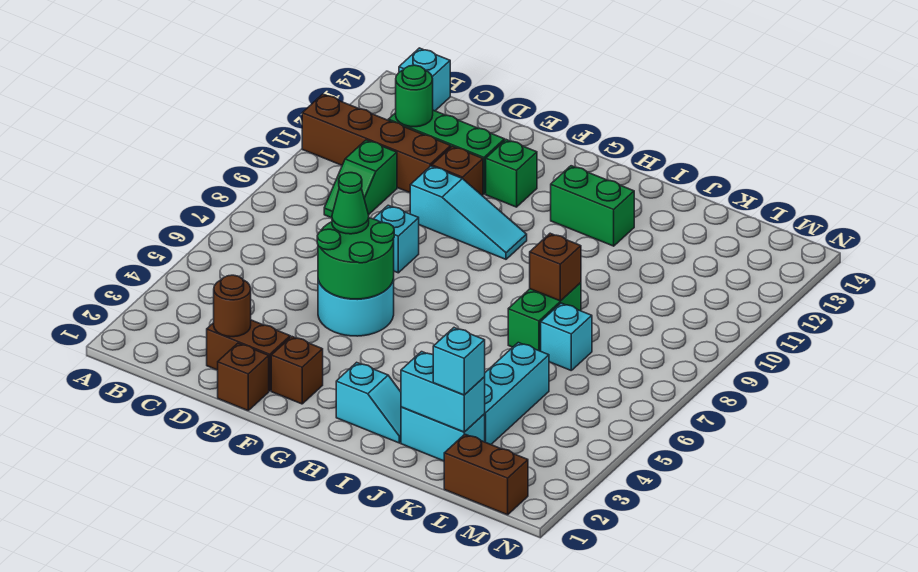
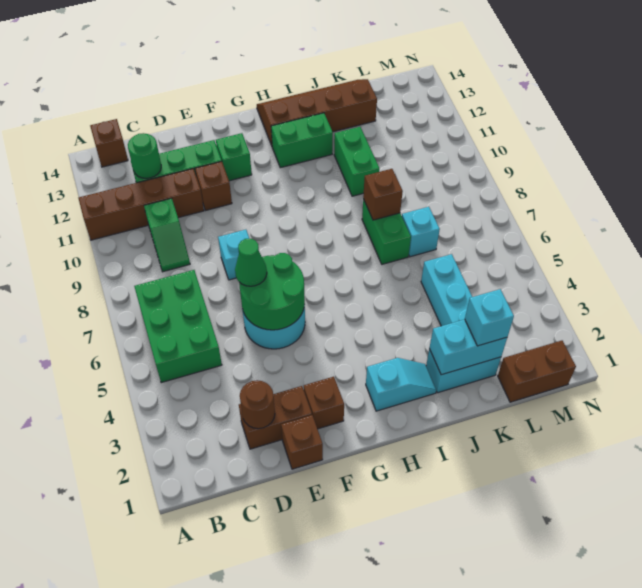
none -> green brick B5:C7 level 1
cyan brick B14 level 1 -> brown brick B14 level 1
cyan slope E10:G10 level 1 top E -> none
none -> brown slope H13:K14 level 1 top 13
none -> green brick J10:J11 level 1

